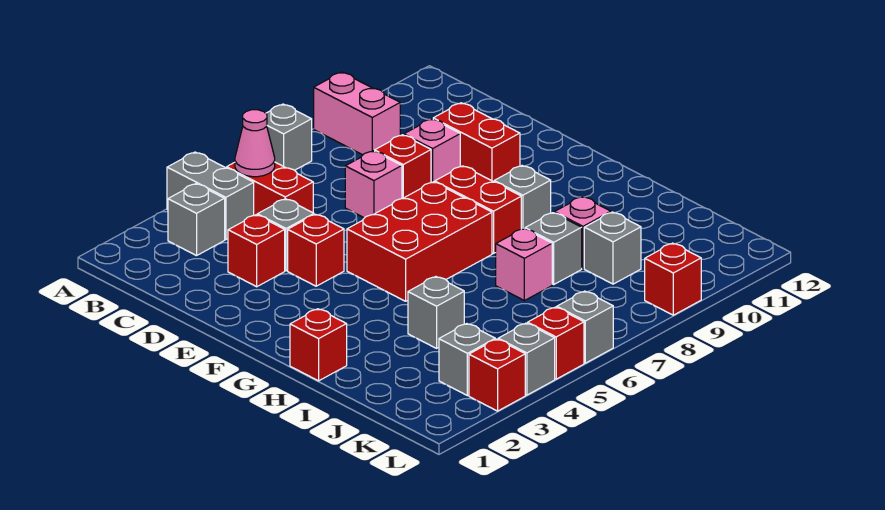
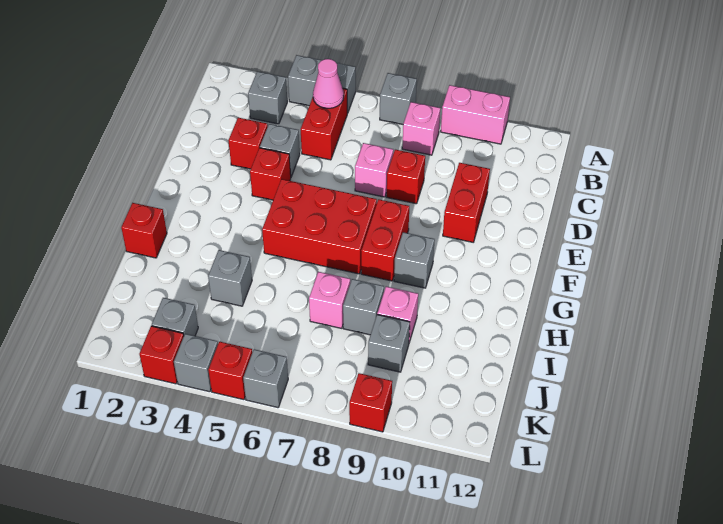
grey brick A4:B4 level 1 -> grey brick A4:A5 level 1
pink brick A9:B9 level 1 -> pink brick A9:A10 level 1
pink brick D9 level 1 -> pink brick B8 level 1

